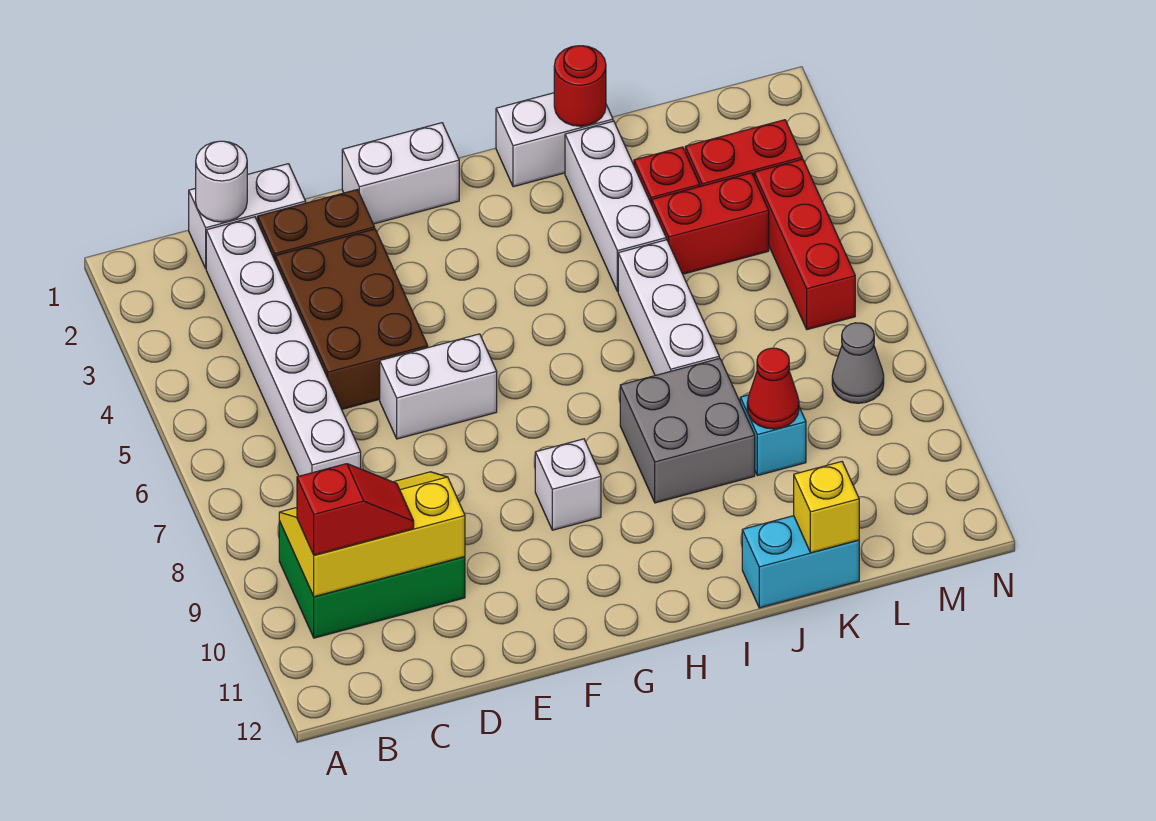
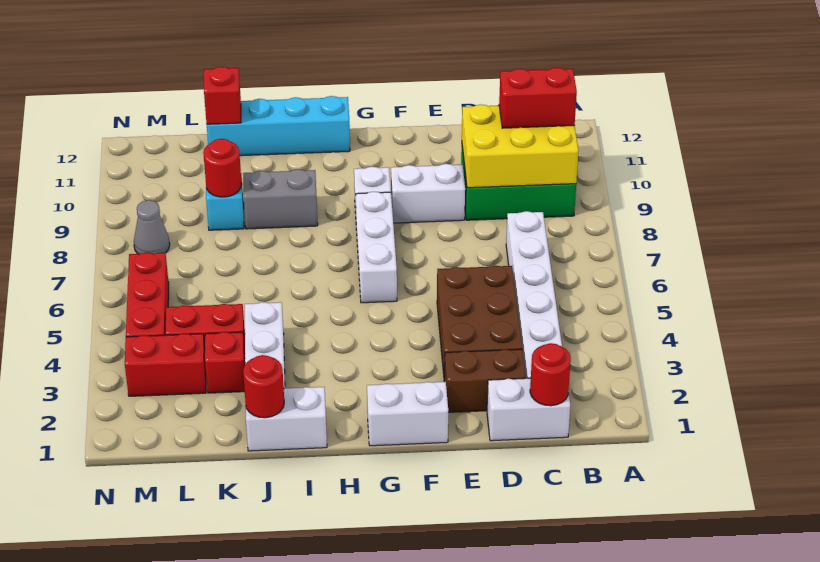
yellow slope B9:D10 level 2 top 10 -> yellow brick B9:D10 level 2
red slope B10:C10 level 3 top B -> red brick B10:C10 level 3
white round brick C1 level 2 -> red round brick C1 level 2
white brick E6:F6 level 1 -> white brick E9:F9 level 1
grey brick I8:J9 level 1 -> grey brick I9:J9 level 1
white brick J5:J7 level 1 -> white brick G6:G8 level 1
cyan brick J12:K12 level 1 -> cyan brick H12:K12 level 1
red cone K9 level 2 -> red round brick K9 level 2
yellow brick K12 level 2 -> red brick K12 level 2

